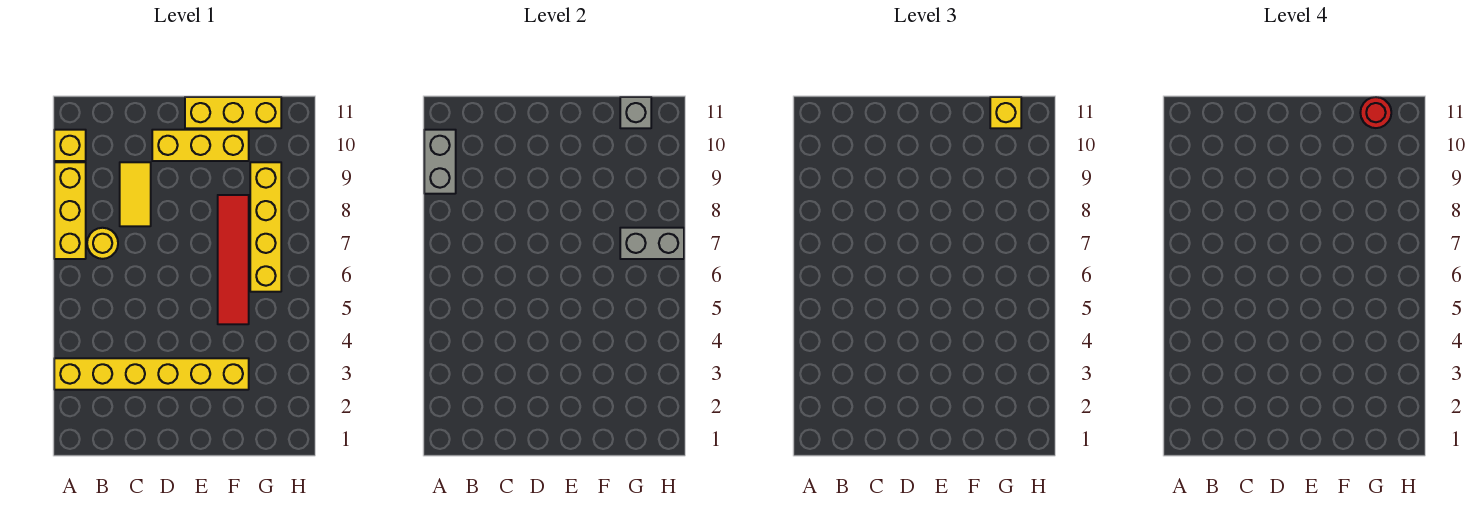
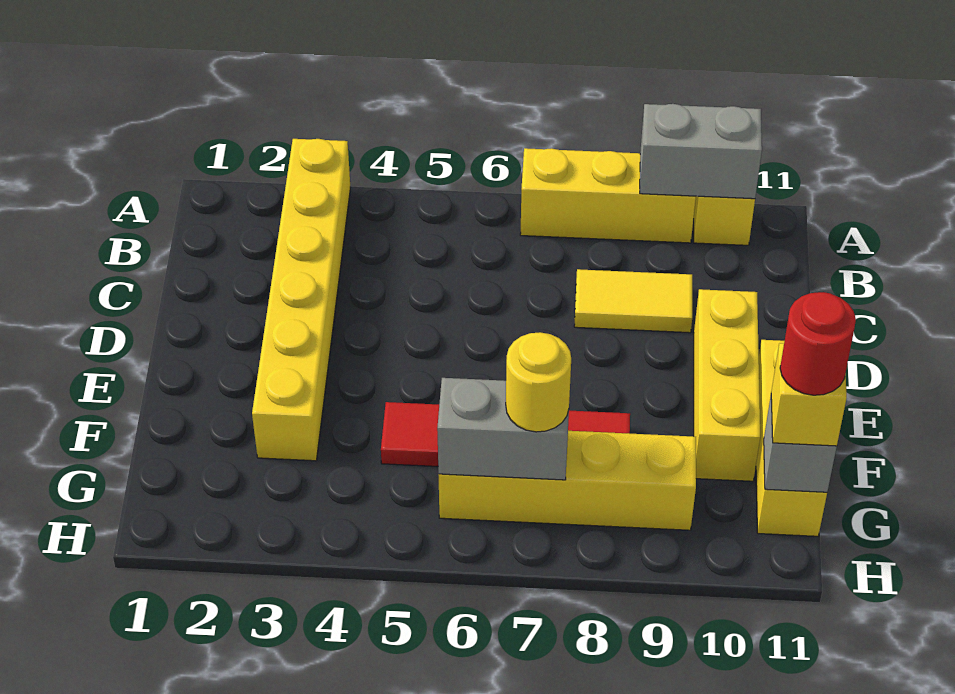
yellow round brick B7 level 1 -> yellow round brick G7 level 3
grey brick G7:H7 level 2 -> grey brick G6:G7 level 2

